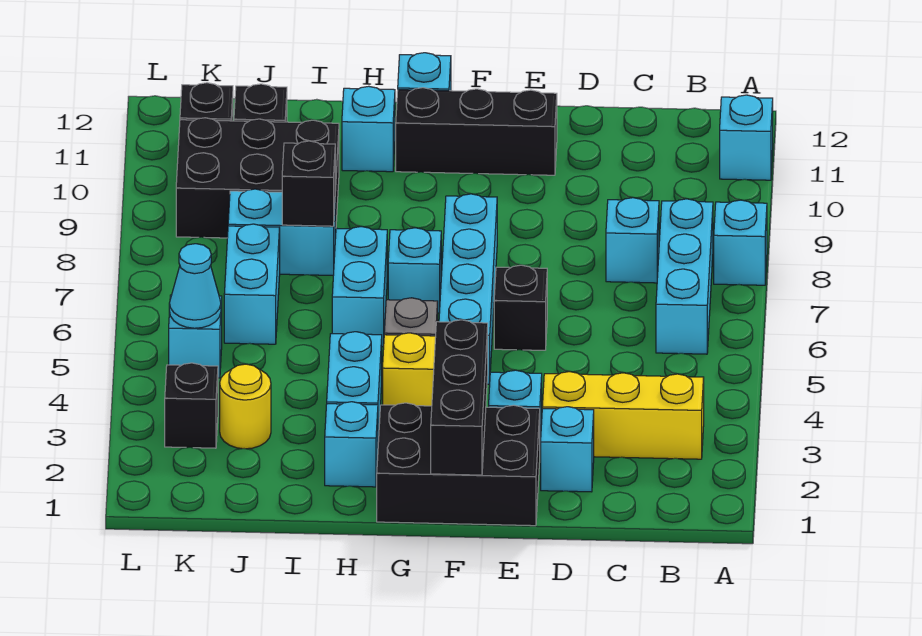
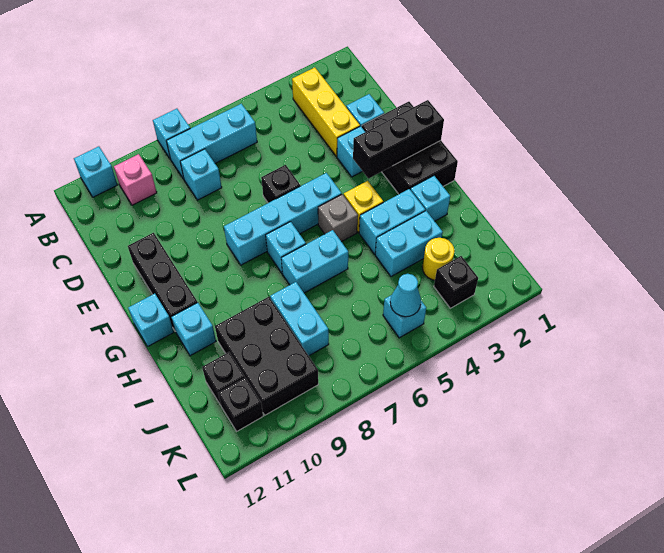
none -> pink brick B10 level 1
black brick I8 level 2 -> none
cyan brick J6:J7 level 1 -> cyan brick I3:I4 level 1

